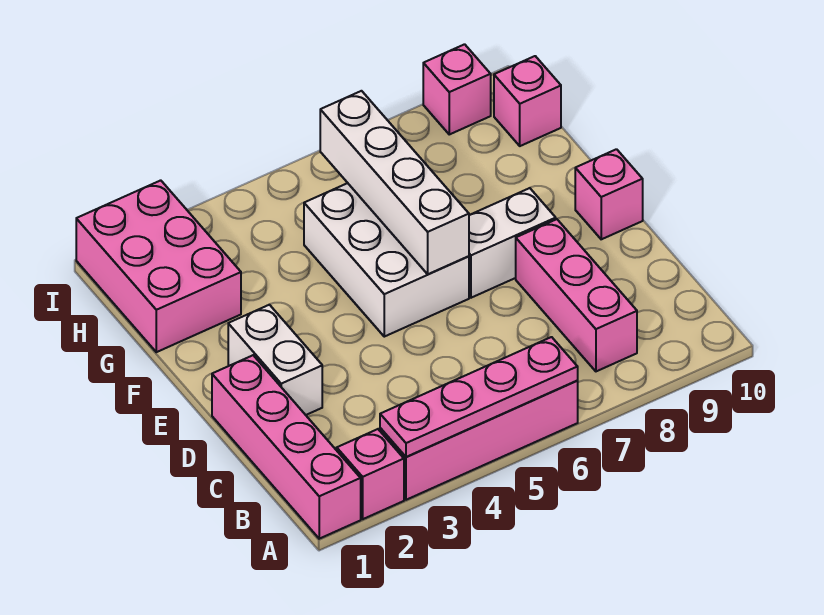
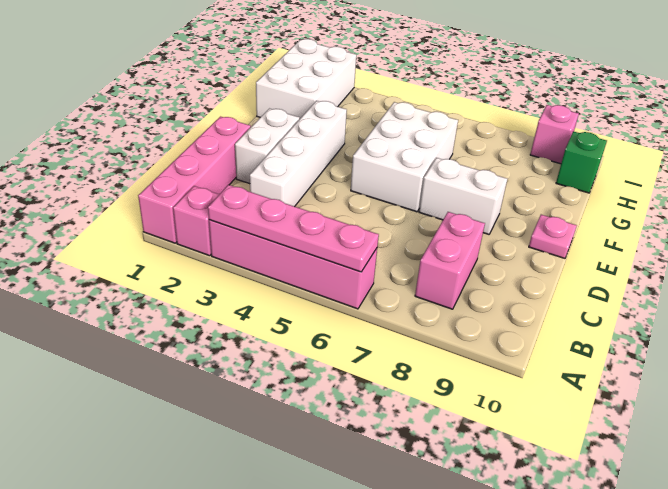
pink brick B8:D8 level 1 -> pink brick B8:C8 level 1
white brick E6:H6 level 2 -> white brick C3:F3 level 1
pink brick E10 level 1 -> pink plate E10 level 1
pink brick G1:I2 level 1 -> white brick G1:I2 level 1
pink brick H10 level 1 -> green brick H10 level 1

